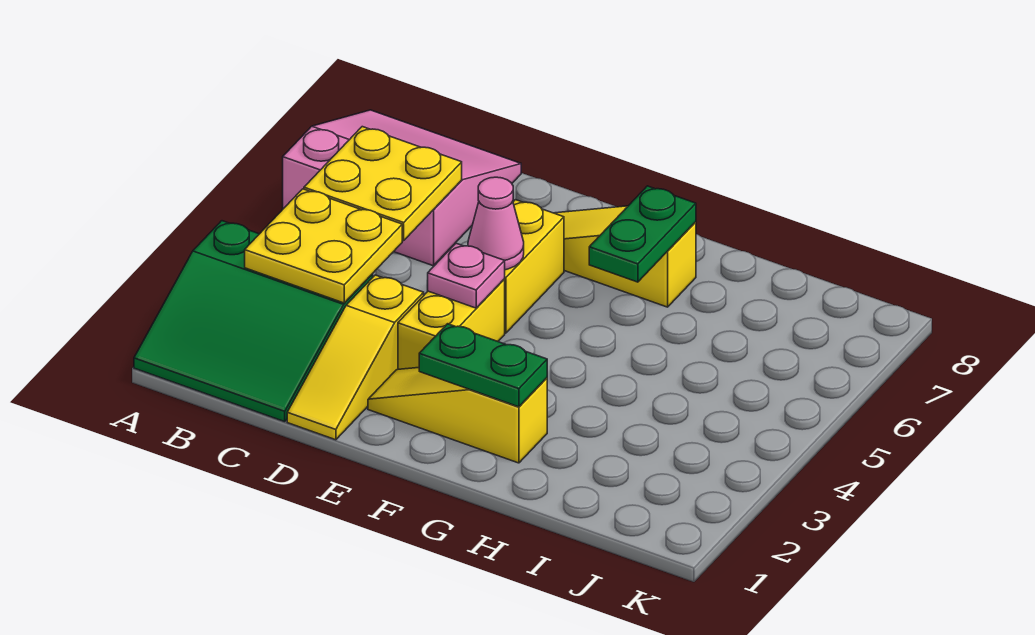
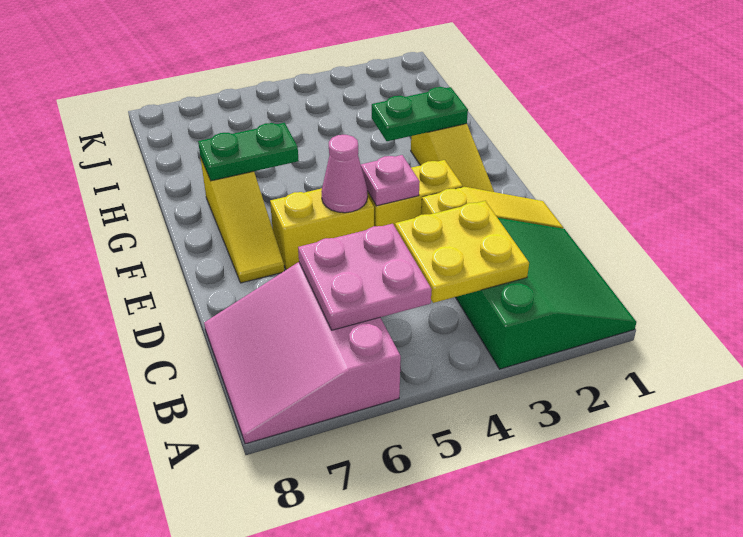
yellow plate B5:C6 level 2 -> pink plate B5:C6 level 2
green plate F2:G2 level 2 -> green plate G2:G3 level 2

